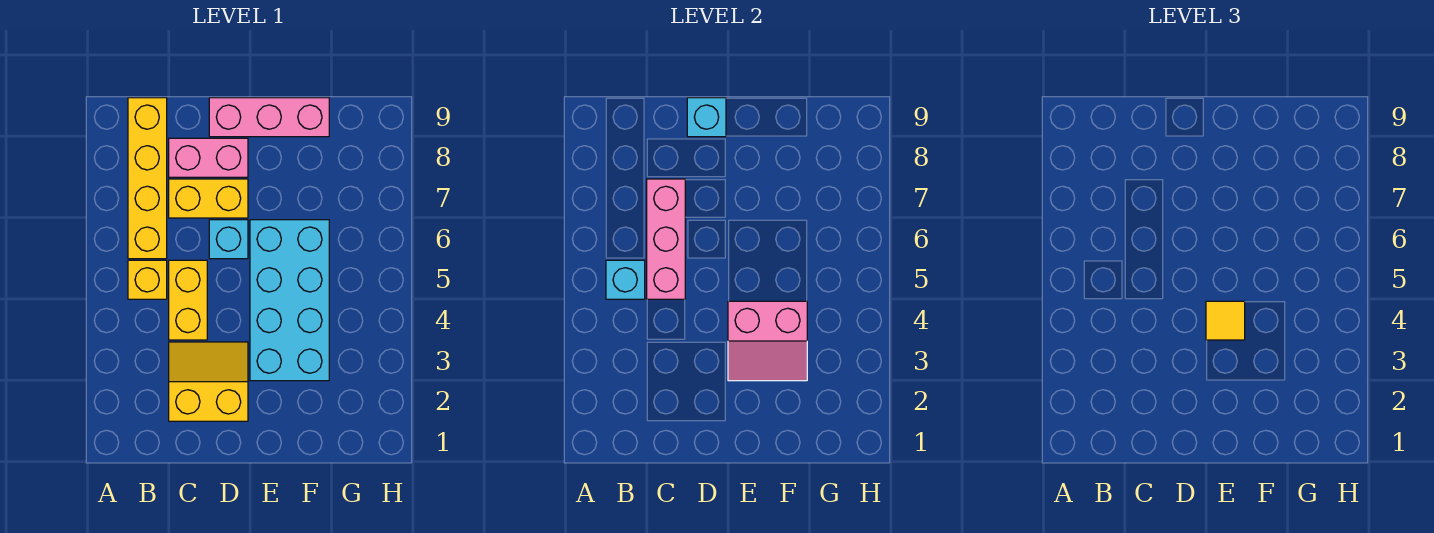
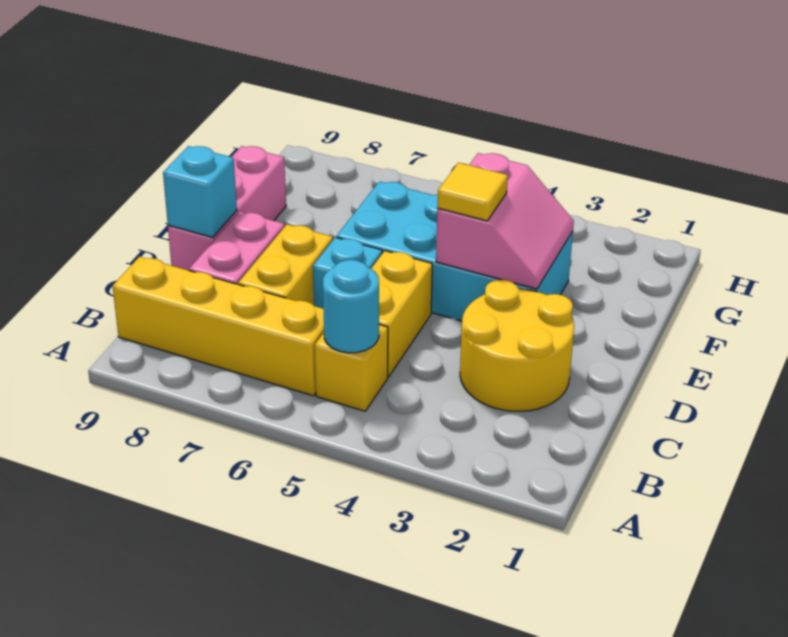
cyan brick B5 level 2 -> cyan round brick B5 level 2
yellow slope C2:D3 level 1 top 2 -> yellow round brick C2:D3 level 1
yellow brick C4:C5 level 1 -> yellow brick C5:D5 level 1
pink brick C5:C7 level 2 -> none

